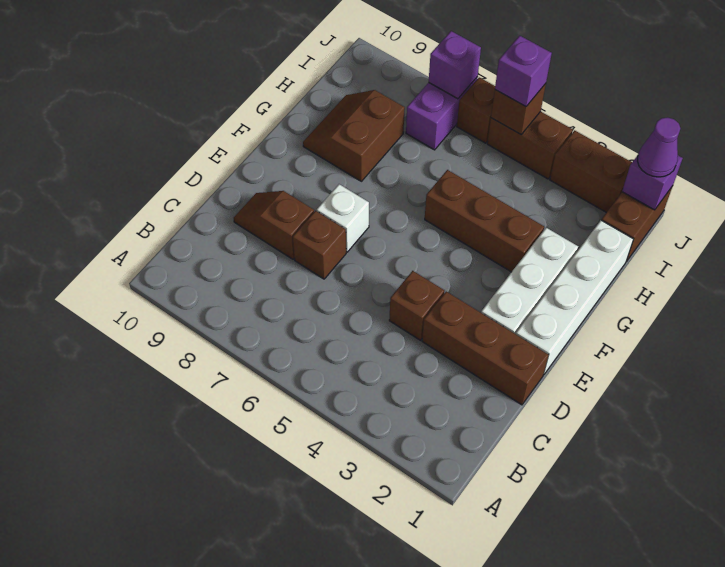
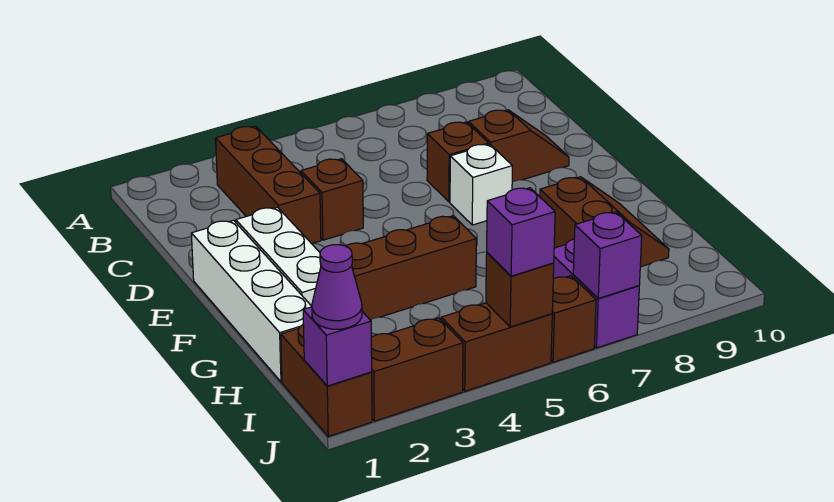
brown brick D1:D3 level 1 -> brown brick B3:D3 level 1

